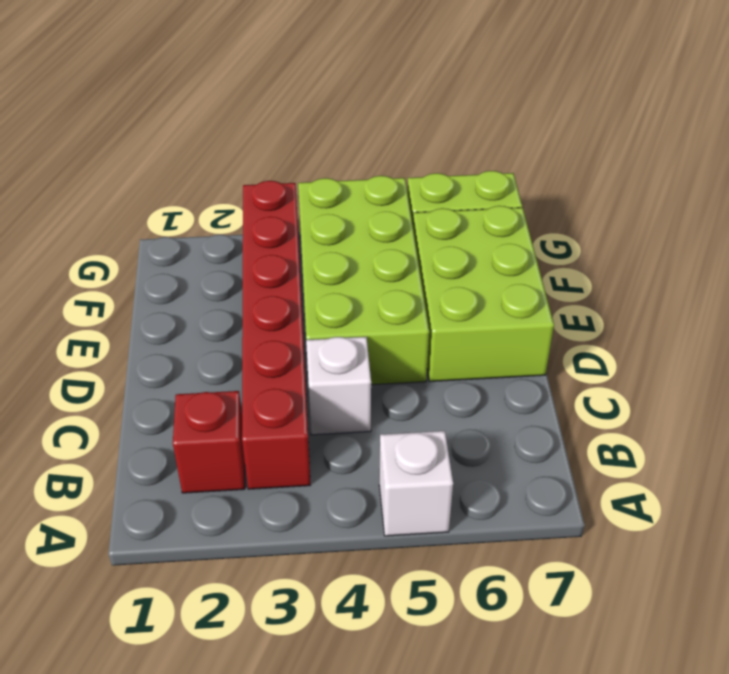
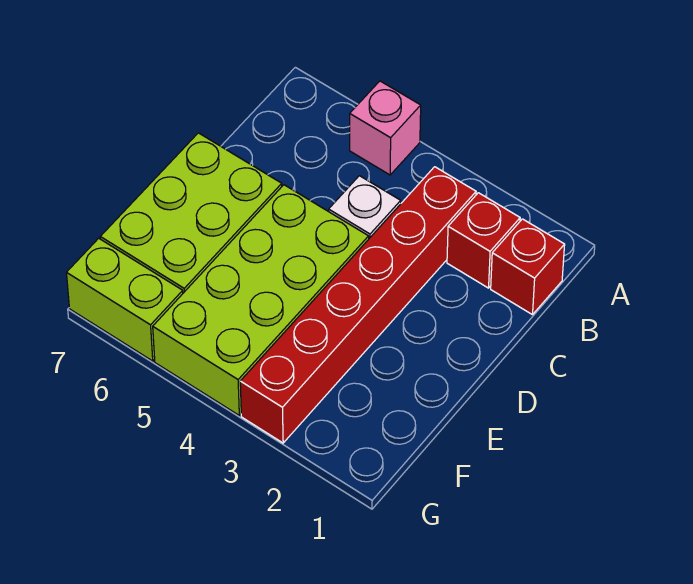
white brick A5 level 1 -> pink brick A5 level 1
none -> red brick B1 level 1

